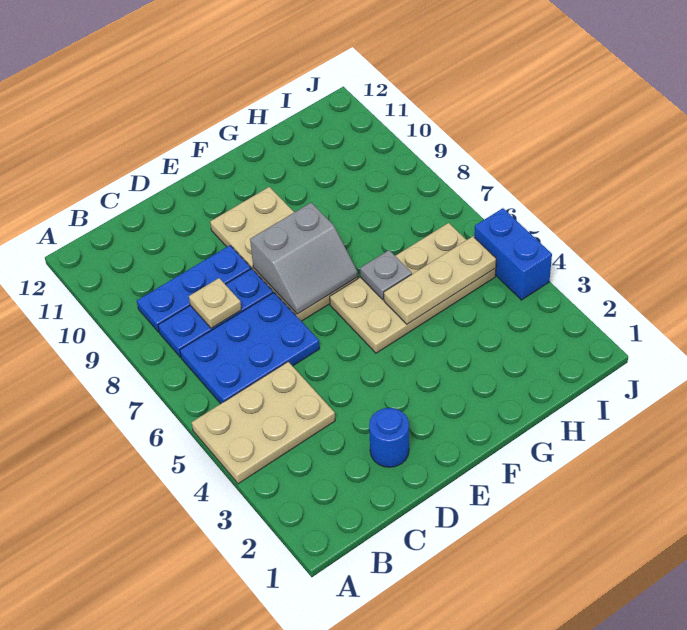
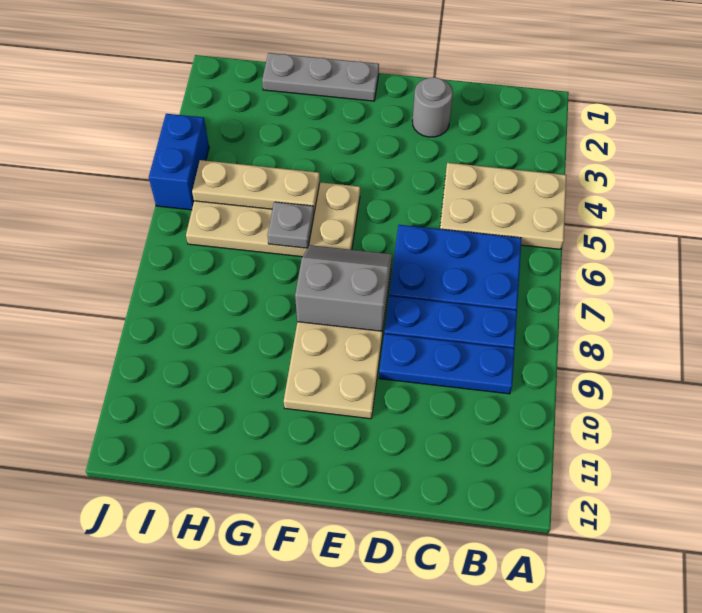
tan plate C8 level 2 -> none
blue round brick D2 level 1 -> grey round brick D2 level 1
none -> grey plate F1:H1 level 1

